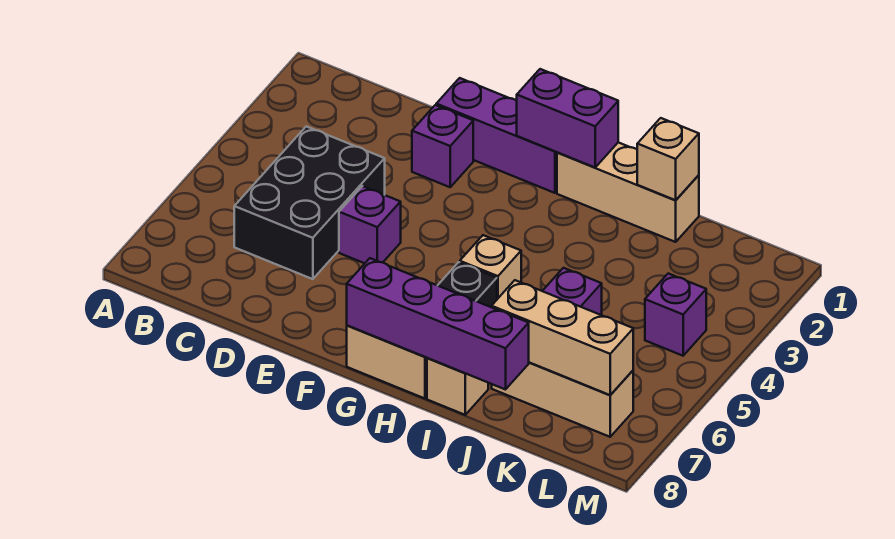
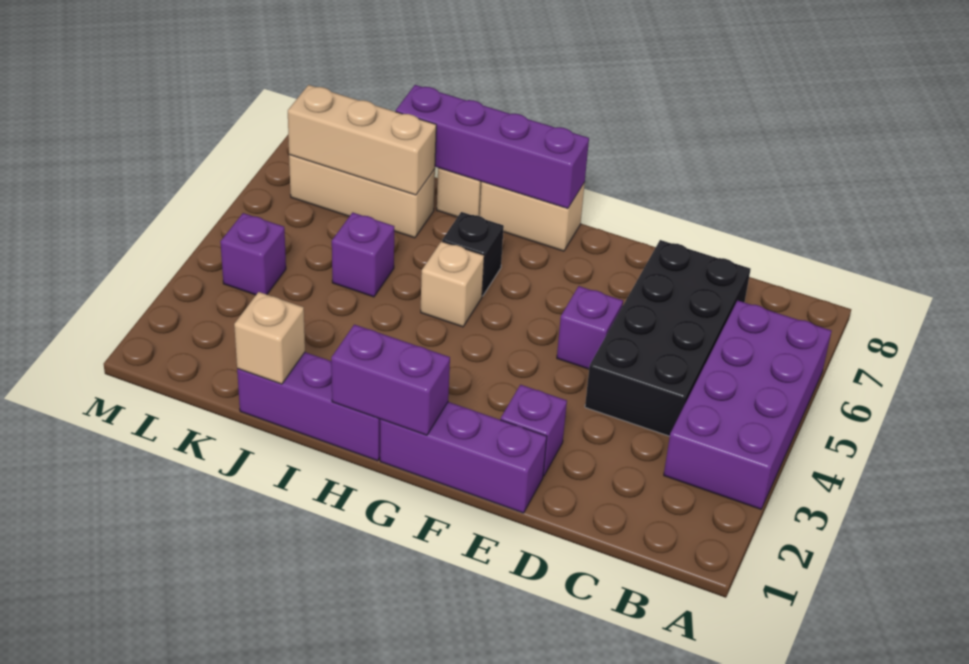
none -> purple brick A3:B6 level 1
black brick C4:D6 level 1 -> black brick C4:D7 level 1
tan brick H1:J1 level 1 -> purple brick H1:J1 level 1

